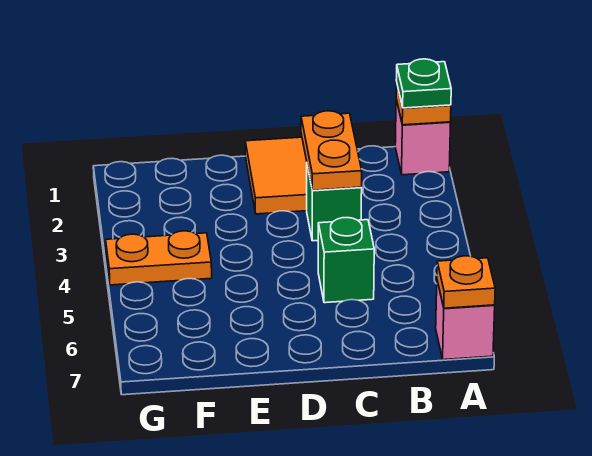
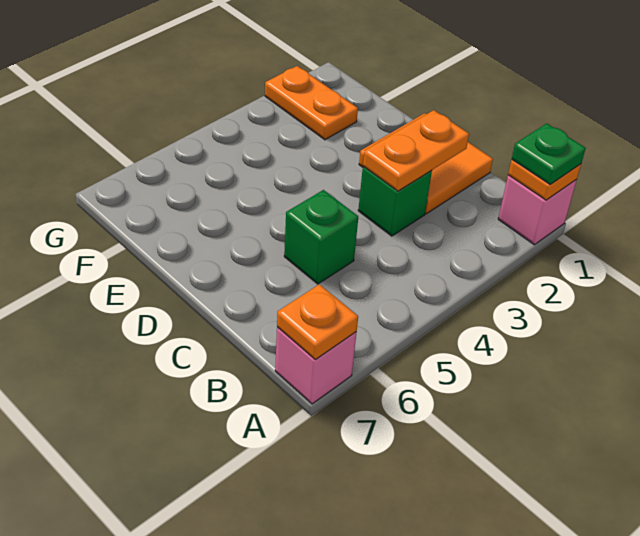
orange plate F4:G4 level 1 -> orange plate F2:G2 level 1

